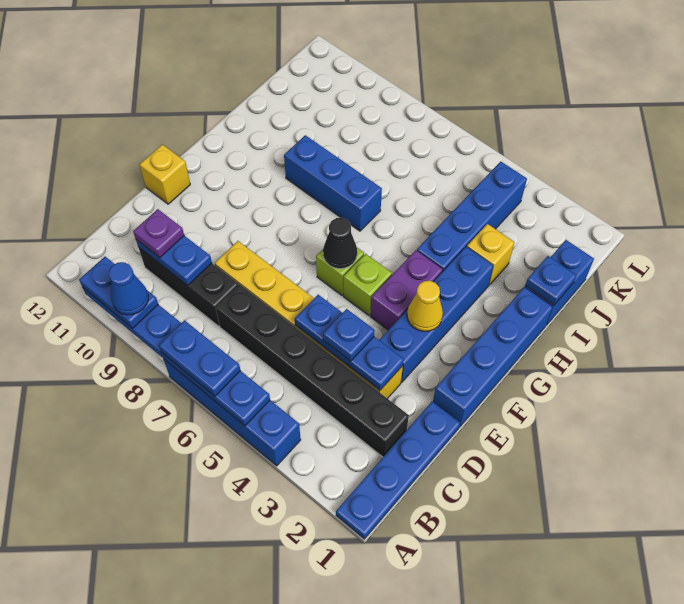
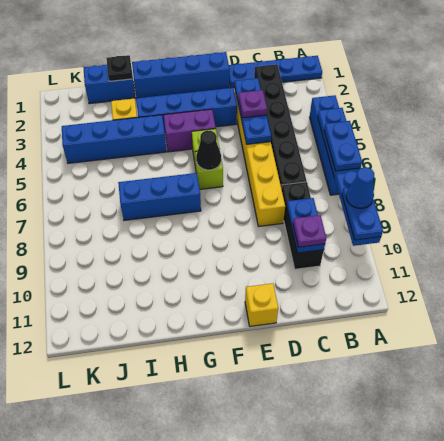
blue plate D4 level 3 -> purple plate D4 level 3
yellow cone F3 level 2 -> none
blue brick H7:H9 level 1 -> blue brick G7:I7 level 1
blue plate I1 level 2 -> black plate I1 level 2

